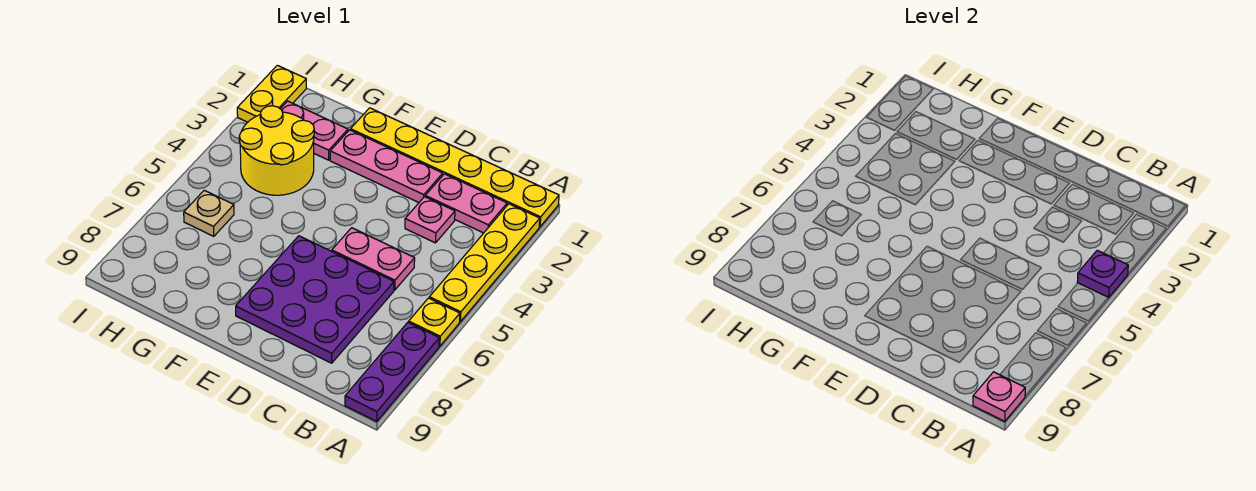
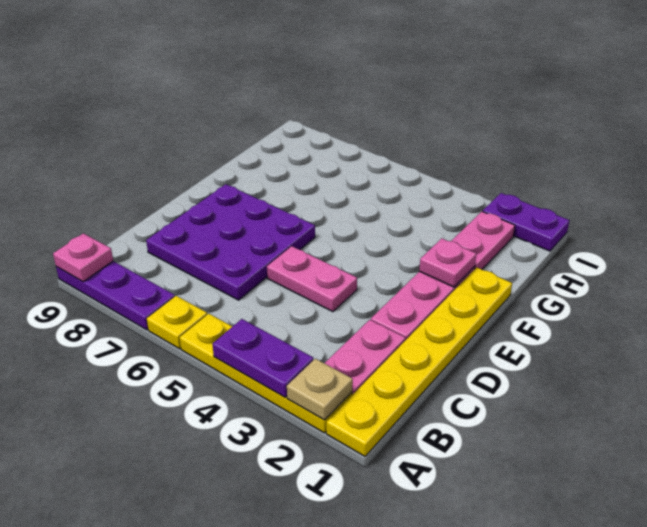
purple plate A4 level 2 -> purple plate A3:A4 level 2
pink plate C3 level 1 -> pink plate F2 level 2
pink plate C5:D5 level 1 -> pink plate D4:D5 level 1
yellow round brick G3:H4 level 1 -> none
tan plate H6 level 1 -> tan plate A2 level 2
yellow plate I1:I2 level 1 -> purple plate I1:I2 level 1

